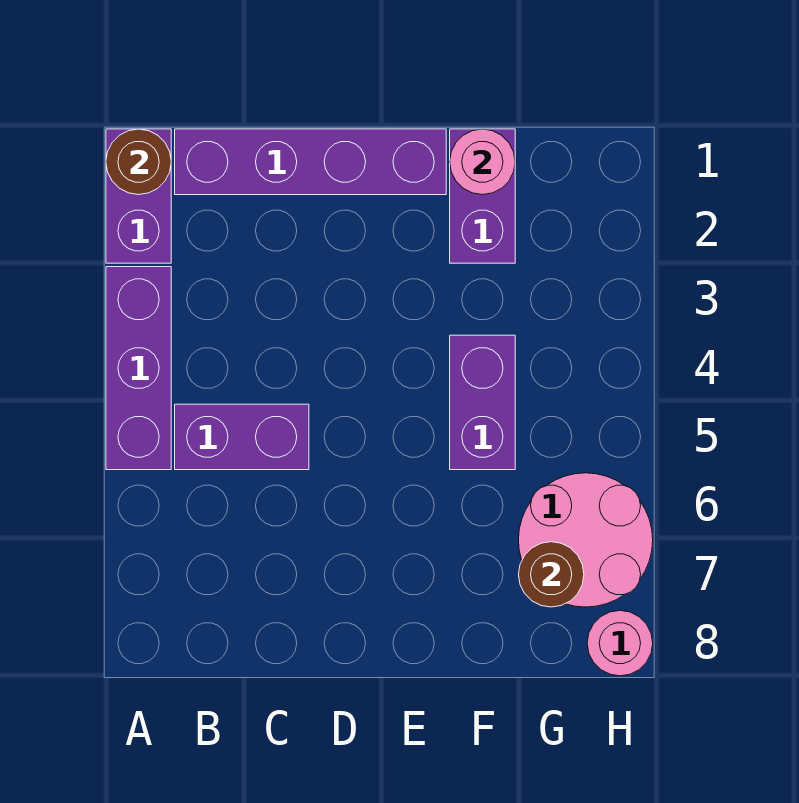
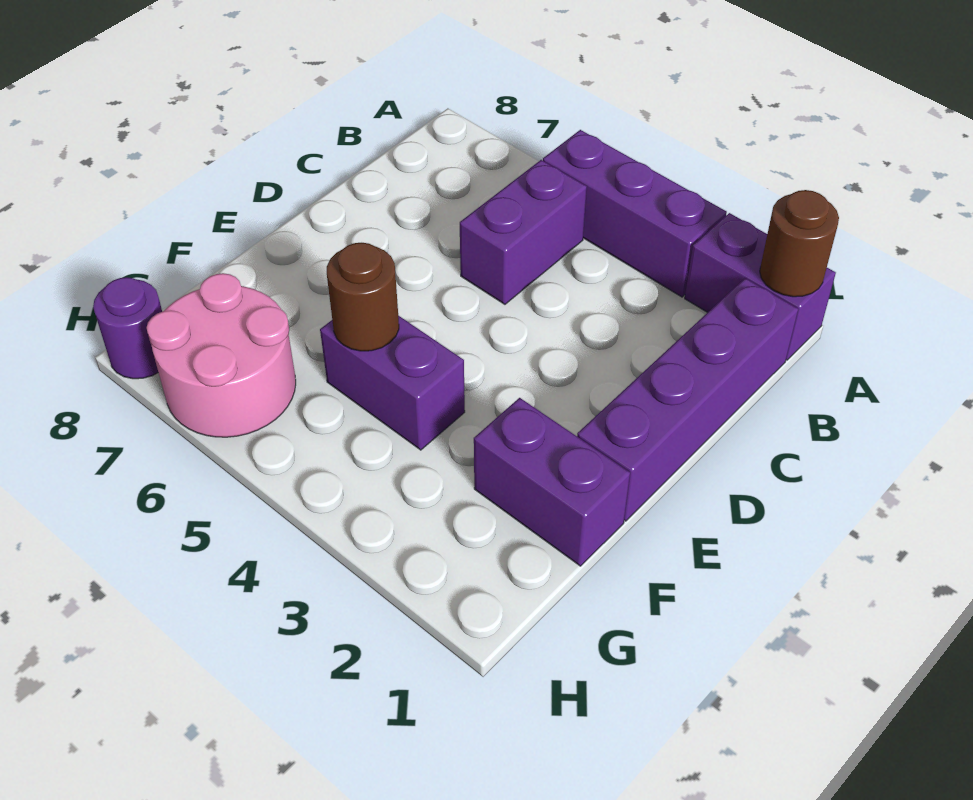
pink round brick F1 level 2 -> none
brown round brick G7 level 2 -> brown round brick F5 level 2
pink round brick H8 level 1 -> purple round brick H8 level 1

